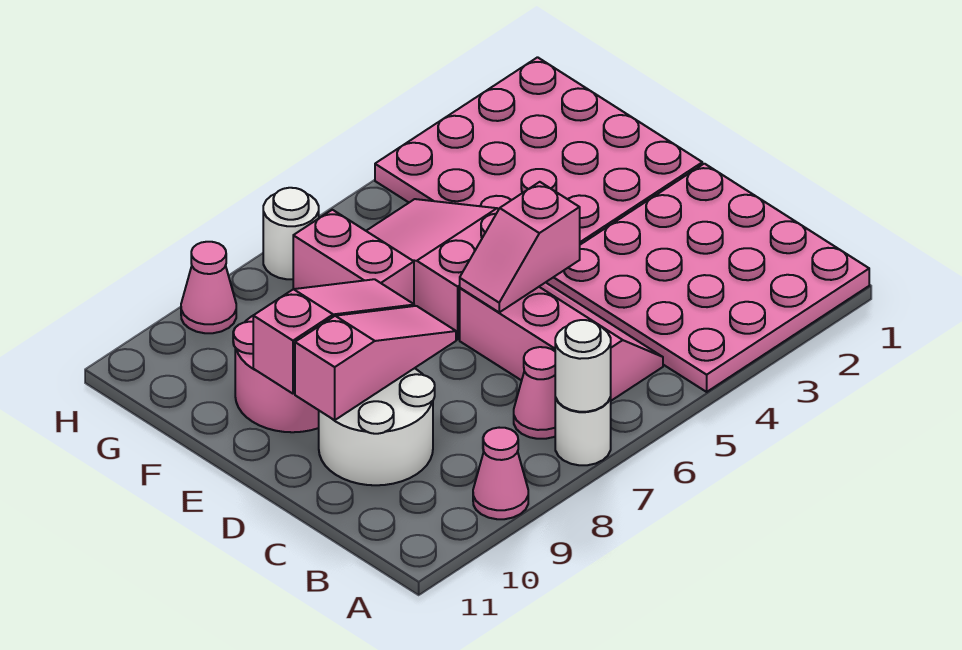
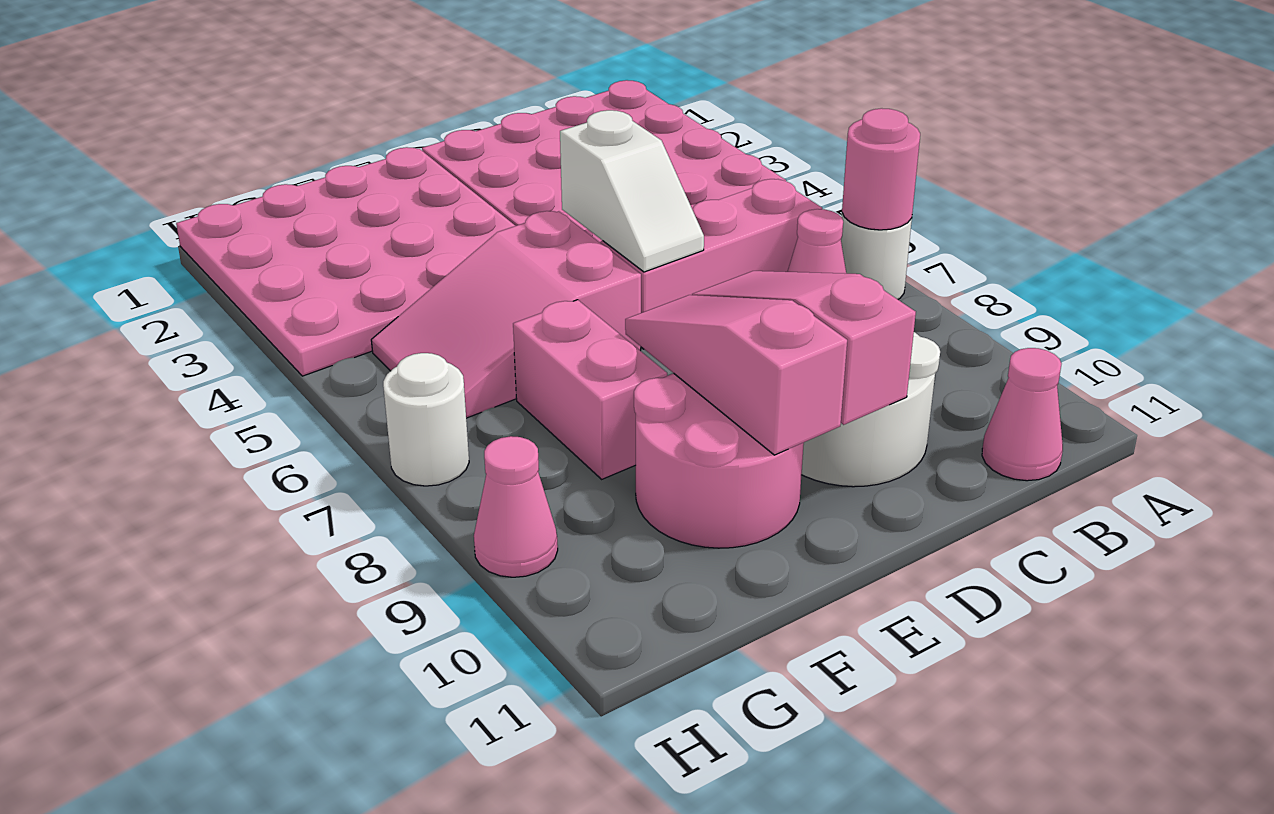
white round brick A7 level 2 -> pink round brick A7 level 2
pink cone A9 level 1 -> pink cone B11 level 1
pink slope D5:D6 level 2 top 5 -> white slope D5:D6 level 2 top 5
pink brick F7:G7 level 1 -> pink brick F7:F8 level 1

